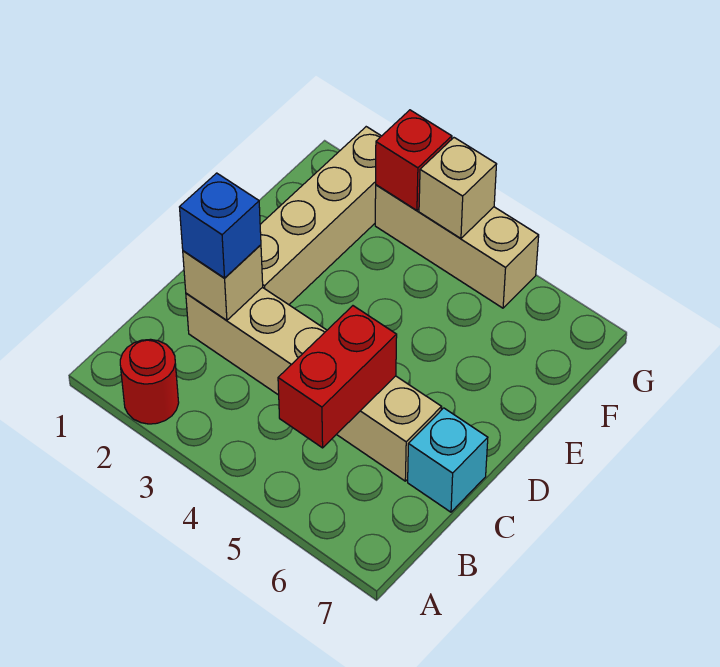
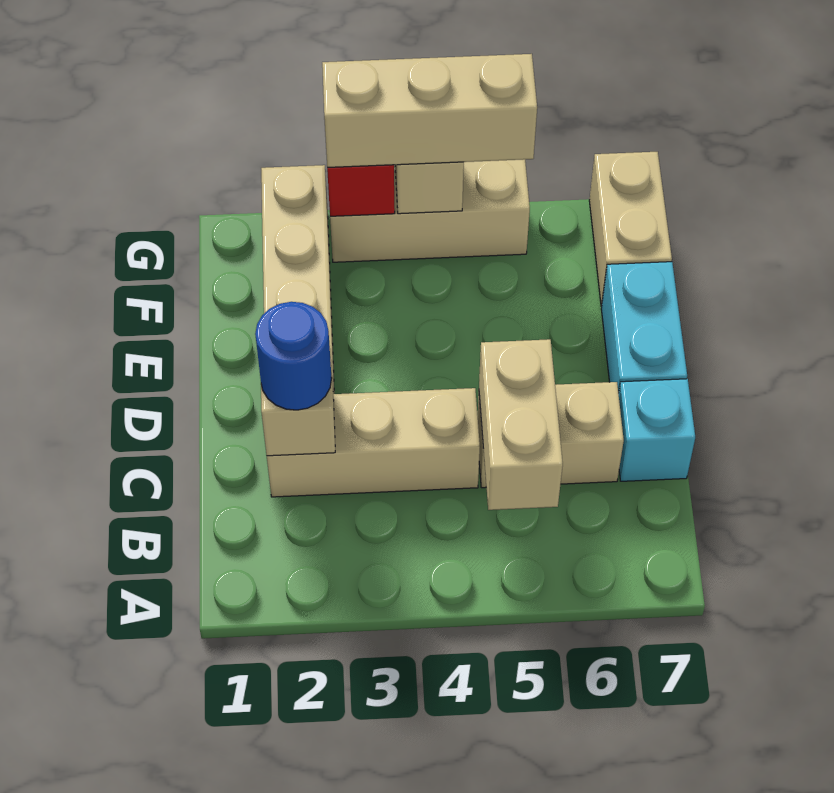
red round brick A2 level 1 -> none
red brick B5:C5 level 2 -> tan brick B5:C5 level 2
blue brick C2 level 3 -> blue round brick C2 level 3
none -> cyan brick D7:E7 level 1
none -> tan brick F7:G7 level 1
none -> tan brick G3:G5 level 3

